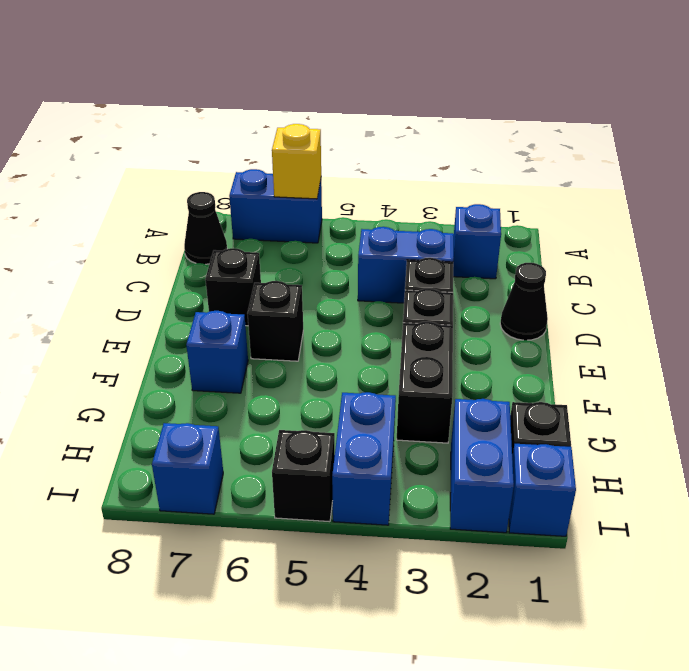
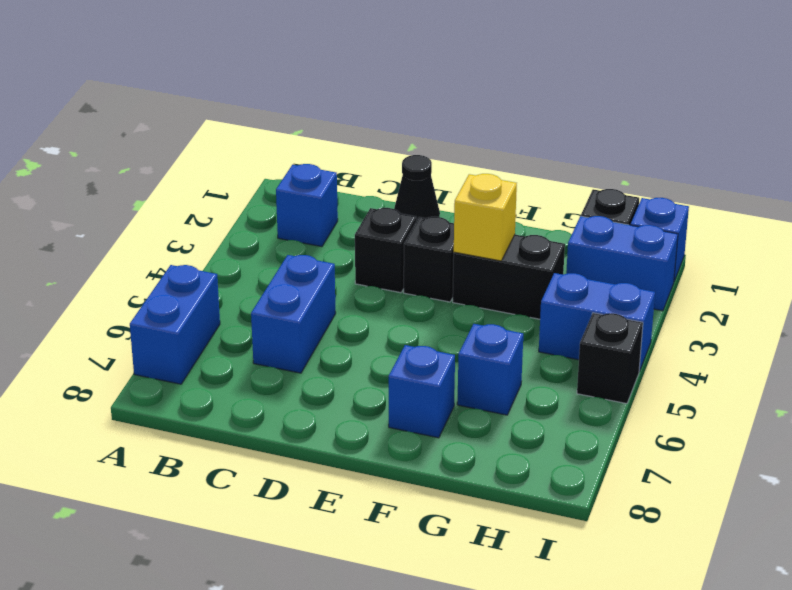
yellow brick A6 level 2 -> yellow brick F3 level 2
black cone B8 level 1 -> none
blue brick C3:C4 level 1 -> blue brick C5:C6 level 1
black brick D7 level 1 -> none
black brick E6 level 1 -> none
blue brick I7 level 1 -> blue brick G6 level 1

